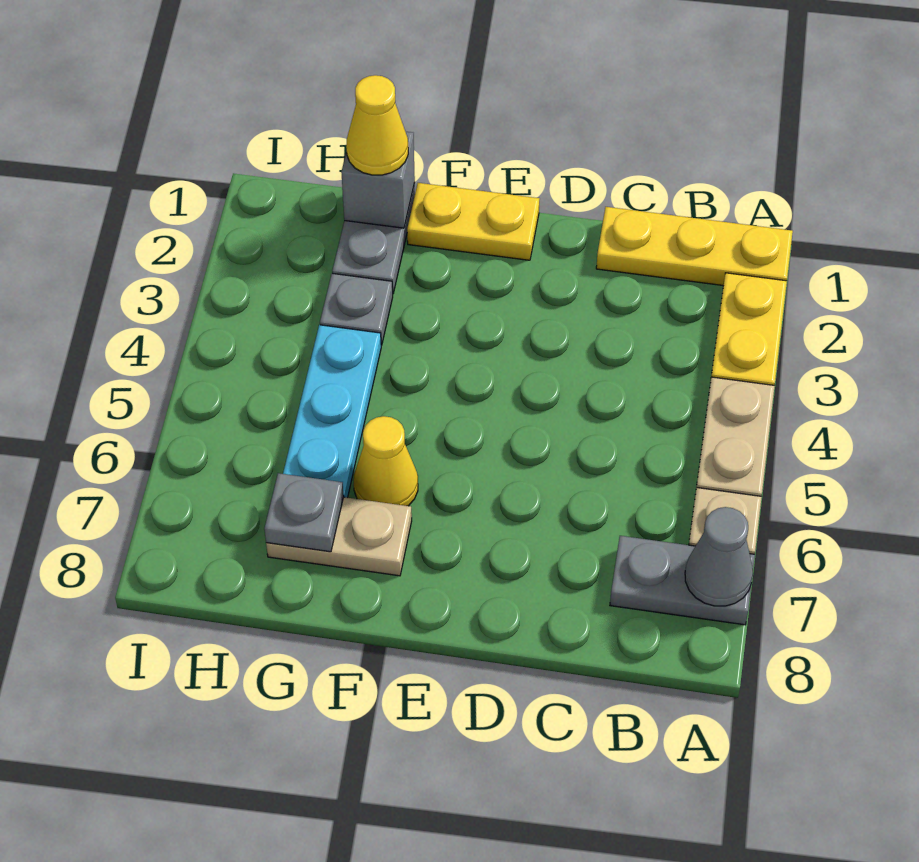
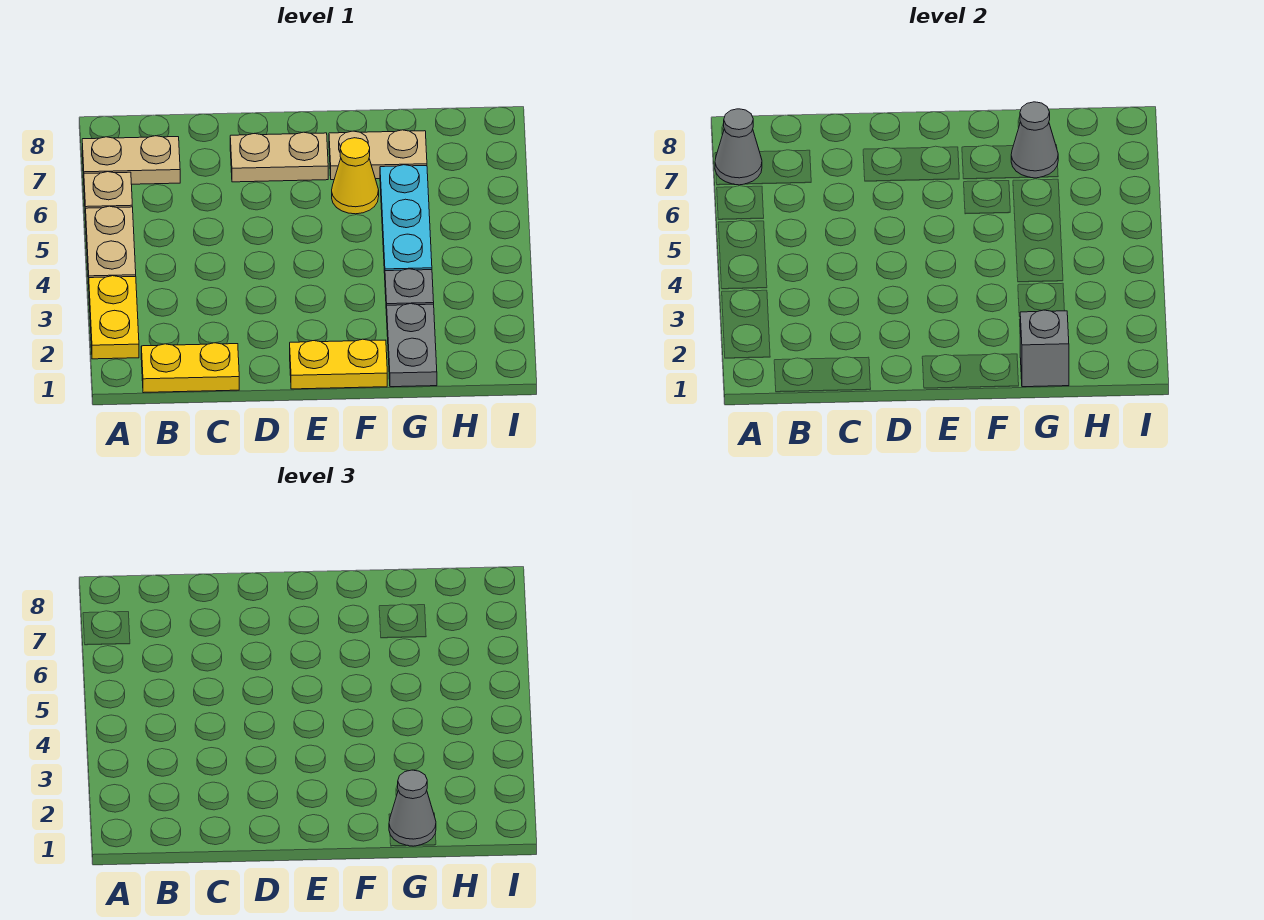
yellow plate A1:C1 level 1 -> yellow plate B1:C1 level 1
grey plate A7:B7 level 1 -> tan plate A7:B7 level 1
none -> tan plate D7:E7 level 1
yellow cone G1 level 3 -> grey cone G1 level 3
grey plate G7 level 2 -> grey cone G7 level 2

